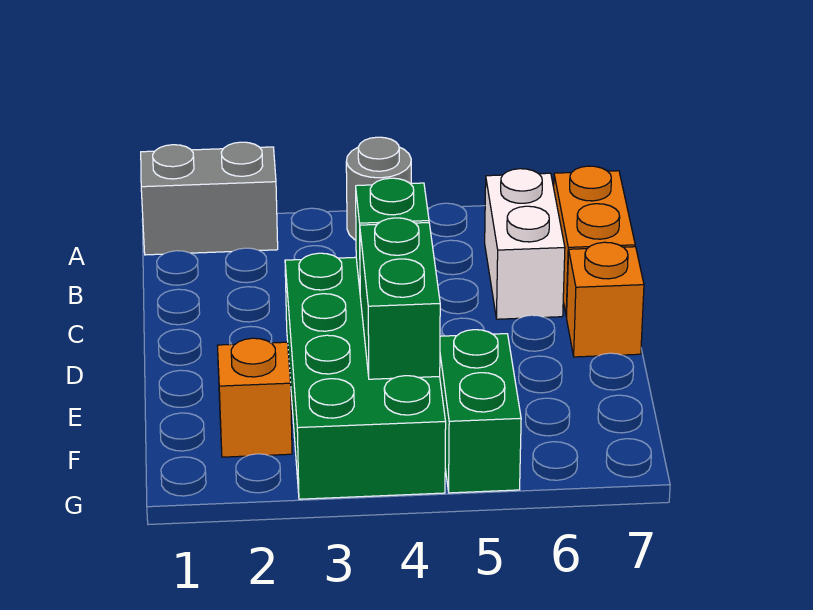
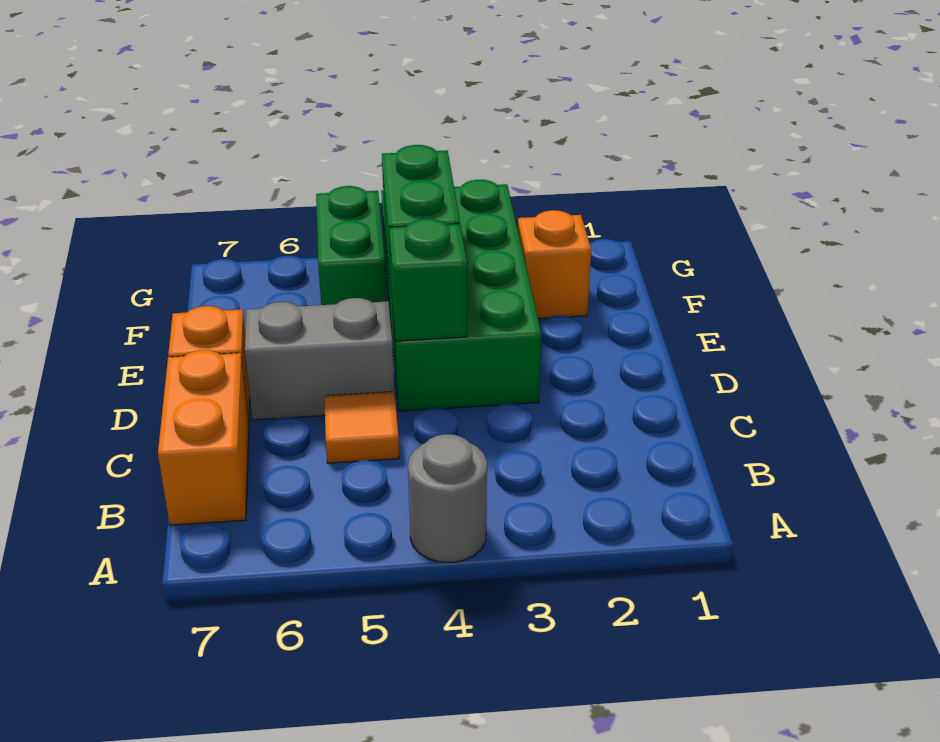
grey brick A1:A2 level 1 -> grey brick D5:D6 level 1
white brick B6:C6 level 1 -> none
none -> orange tile C5 level 1

